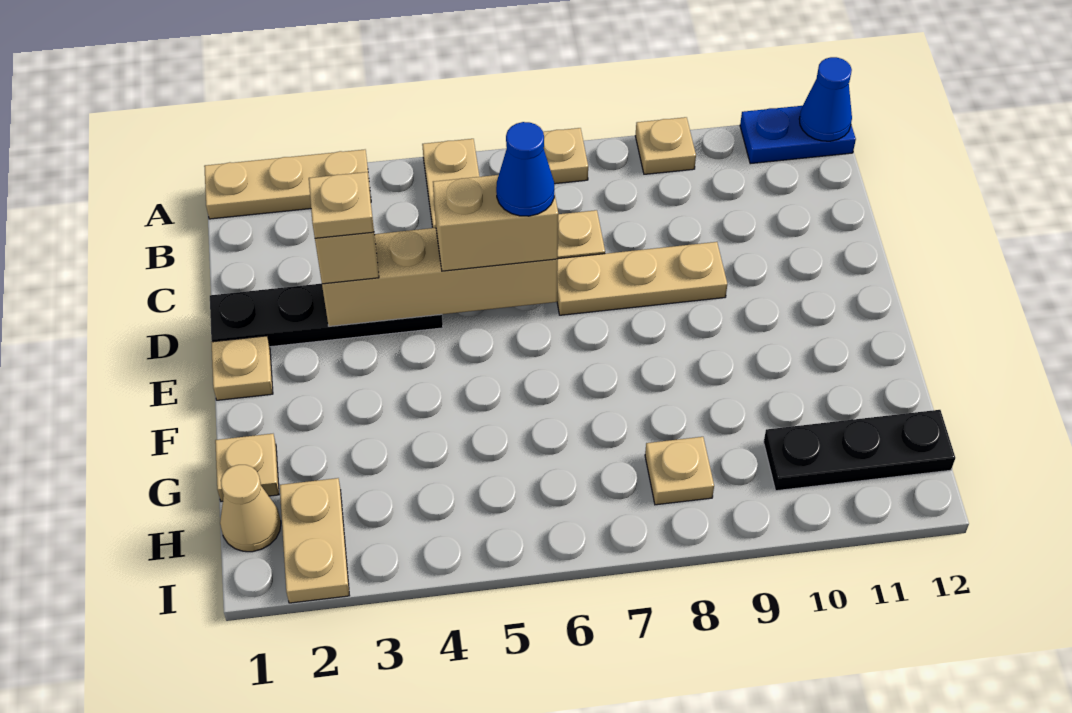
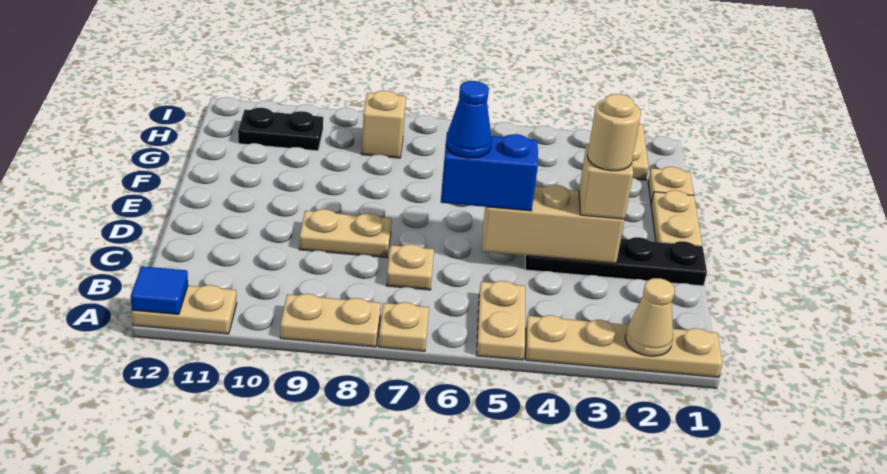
tan plate A1:A3 level 1 -> tan plate A1:A4 level 1
tan plate A9 level 1 -> tan plate A8:A9 level 1
blue plate A11:A12 level 1 -> tan plate A11:A12 level 1
blue cone A12 level 2 -> blue tile A12 level 2
tan brick D3:D6 level 2 -> tan brick D3:D5 level 2
tan plate D3 level 4 -> tan round brick D3 level 4
tan brick D5:D6 level 3 -> blue brick D5:D6 level 3
tan plate D7:D9 level 1 -> tan plate D8:D9 level 1
tan plate E1 level 1 -> tan plate E1:F1 level 1
tan cone H1 level 1 -> tan cone A2 level 2
tan plate H8 level 1 -> tan brick H8 level 1
black plate H10:H12 level 1 -> black plate H10:H11 level 1

